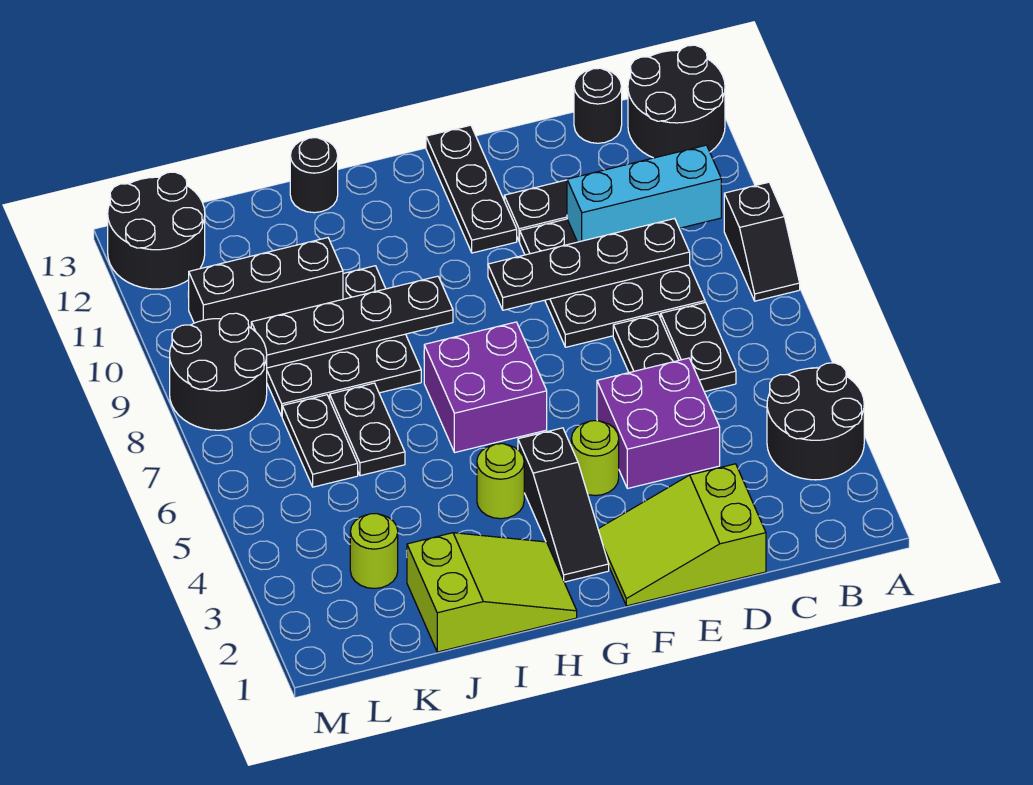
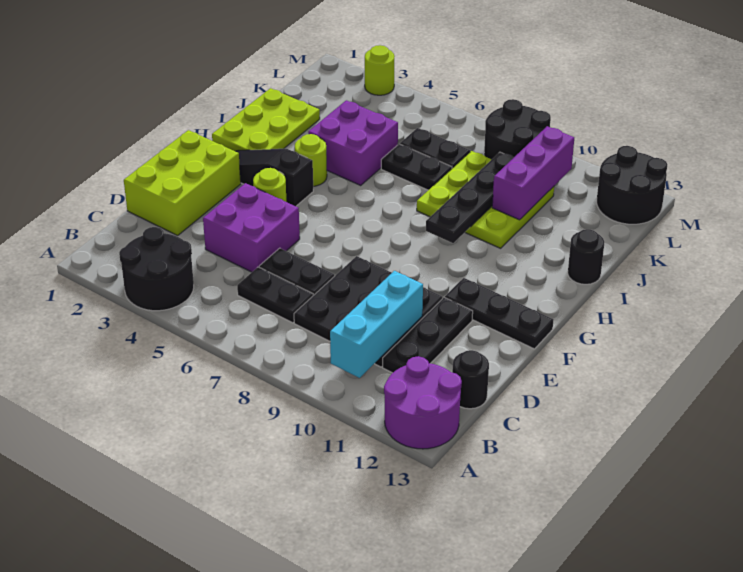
black slope A8:A9 level 1 top 9 -> none
black round brick A12:B13 level 1 -> purple round brick A12:B13 level 1
black plate C9:F9 level 2 -> none
lime slope D1:F2 level 1 top D -> lime brick D1:F2 level 1
purple brick G6:H7 level 1 -> purple brick I4:J5 level 1
lime slope H1:J2 level 1 top J -> lime plate H1:J2 level 1
black plate I8:K10 level 1 -> lime plate I8:K10 level 1
black brick J10:L10 level 2 -> purple brick J10:L10 level 2
lime round brick K3 level 1 -> lime round brick M3 level 1

